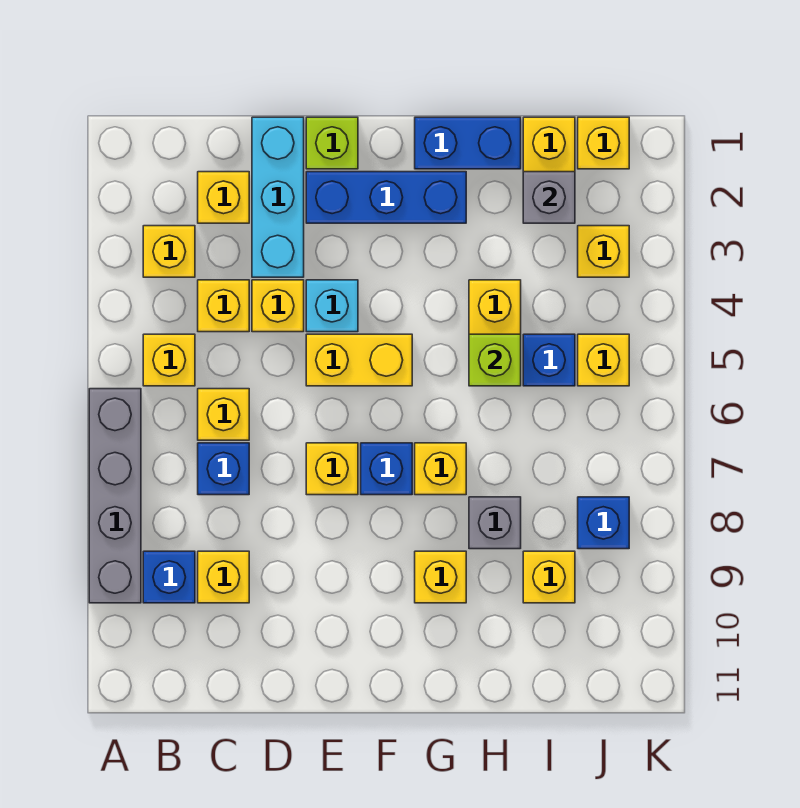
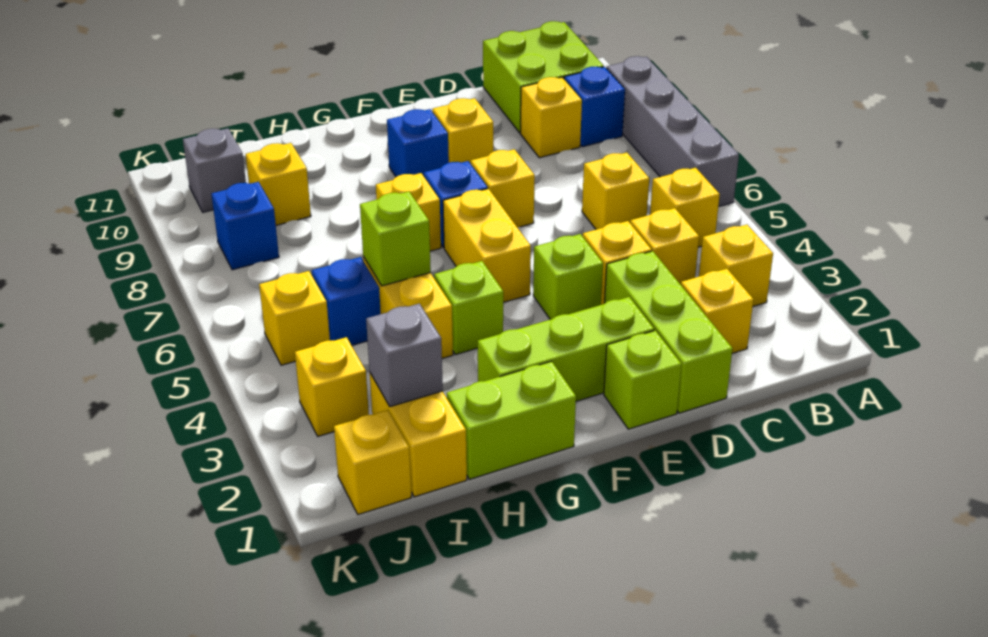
none -> lime brick B10:C11 level 1
blue brick C7 level 1 -> blue brick F9 level 1
cyan brick D1:D3 level 1 -> lime brick D1:D3 level 1
blue brick E2:G2 level 1 -> lime brick E2:G2 level 1
cyan brick E4 level 1 -> lime brick E4 level 1
yellow brick E5:F5 level 1 -> yellow brick F5:F6 level 1
blue brick G1:H1 level 1 -> lime brick G1:H1 level 1
none -> lime brick G4 level 1
yellow brick G9 level 1 -> yellow brick E9 level 1
grey brick H8 level 1 -> grey brick J10 level 1

